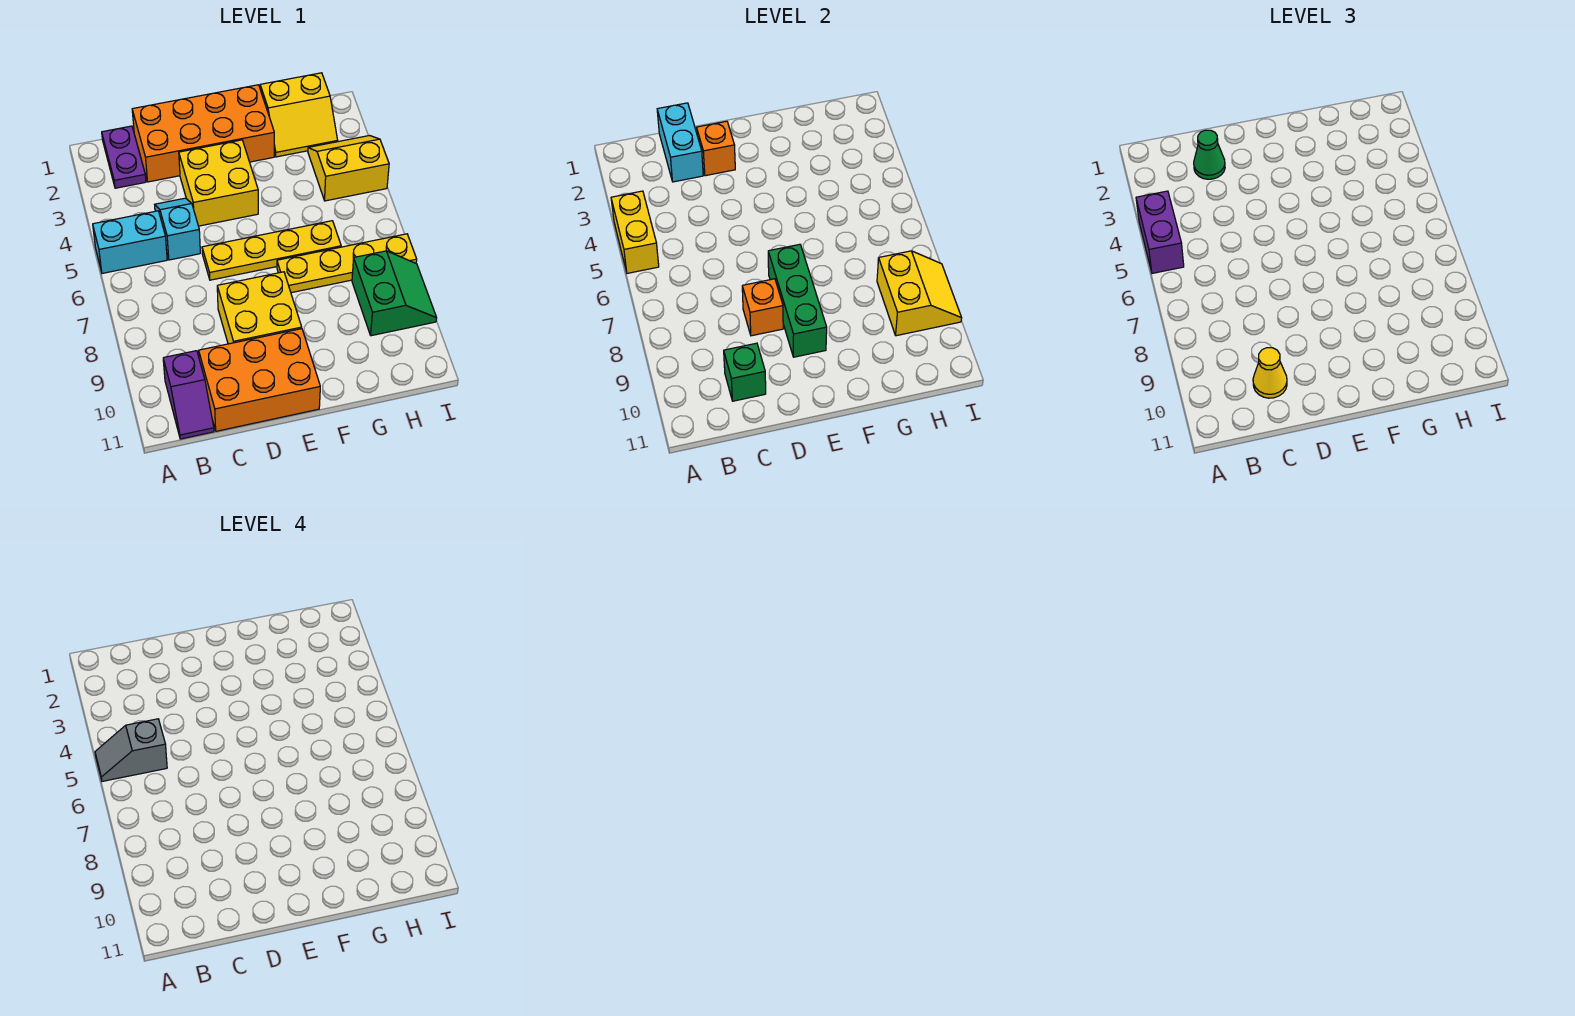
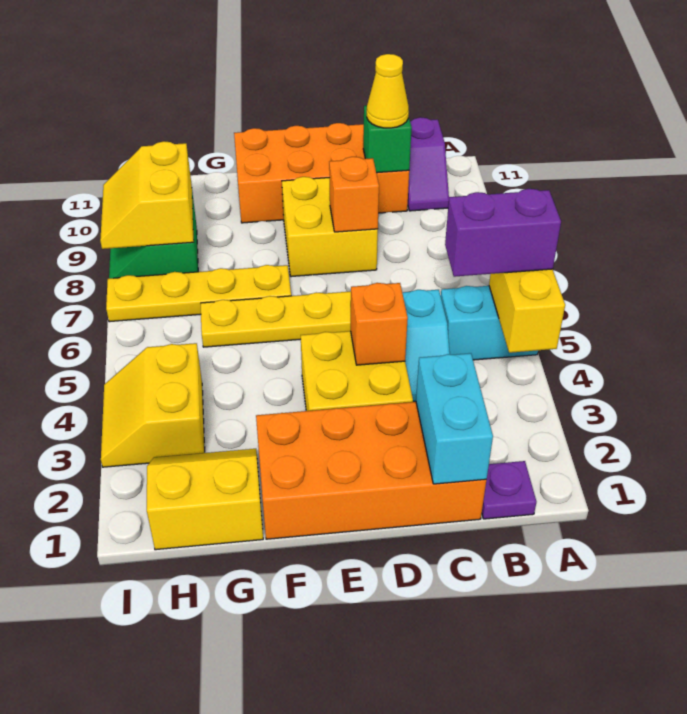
purple brick A4:A5 level 3 -> purple brick A5:B5 level 3
grey slope A5:B5 level 4 top B -> none
purple plate B1:B2 level 1 -> purple plate B1 level 1
purple slope B10:B11 level 1 top 10 -> purple slope B10:B11 level 1 top 11
green cone C2 level 3 -> none
orange brick C10:E11 level 1 -> orange brick C10:F11 level 1
orange brick D2 level 2 -> orange brick D4 level 2
green brick E7:E9 level 2 -> none
yellow slope H3:I4 level 1 top 4 -> yellow slope H3:I4 level 1 top H

